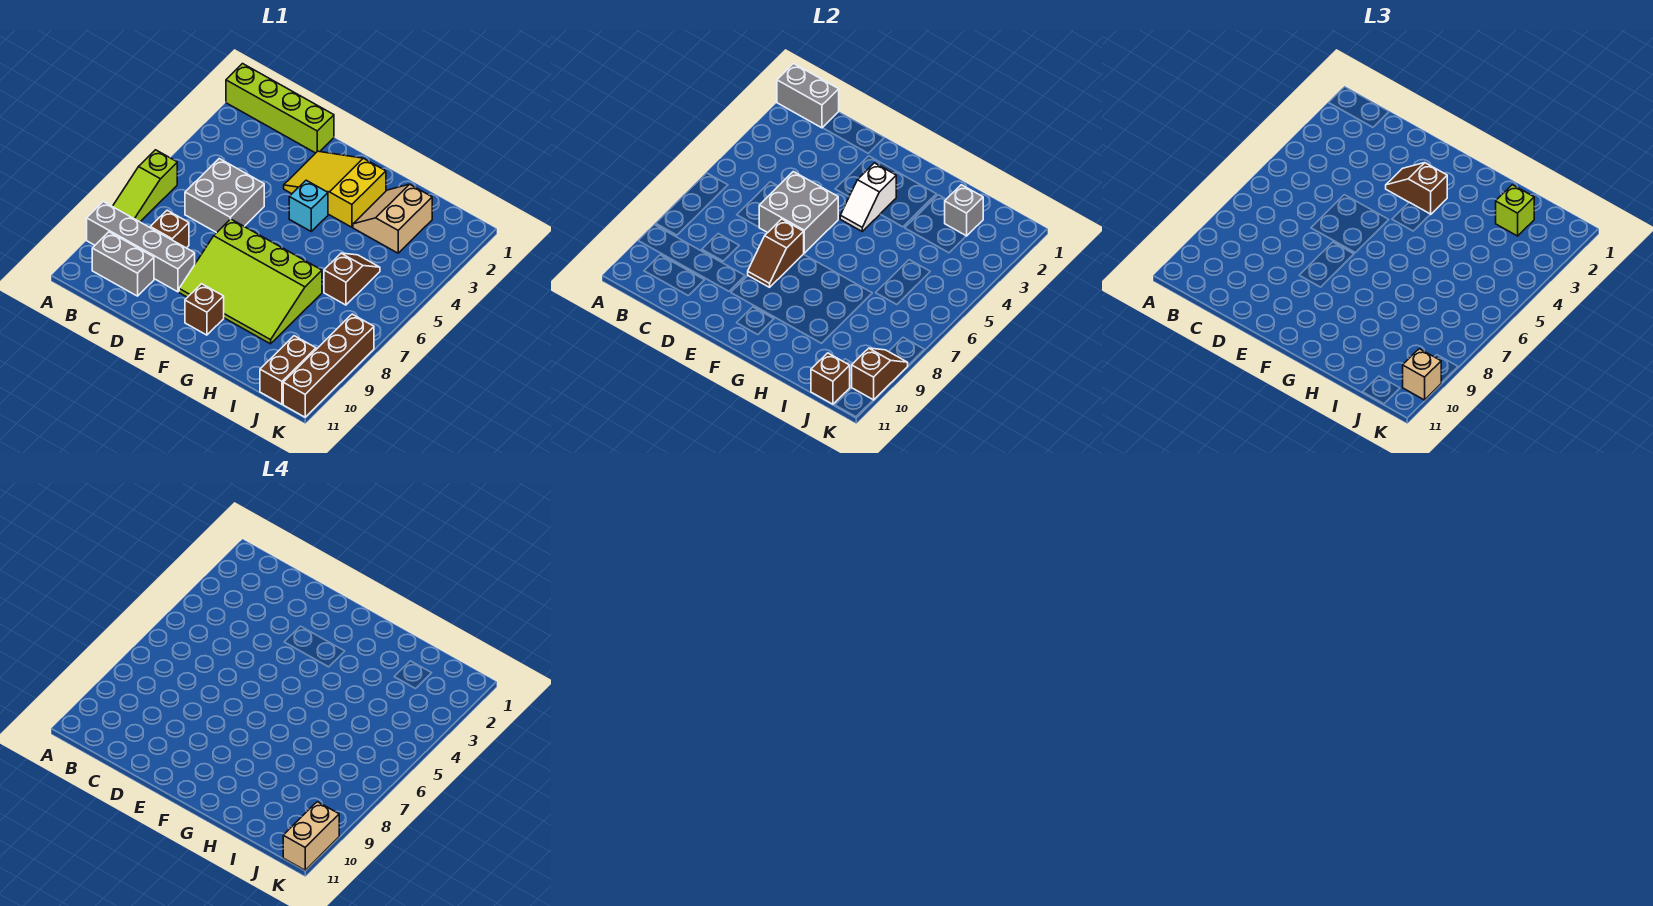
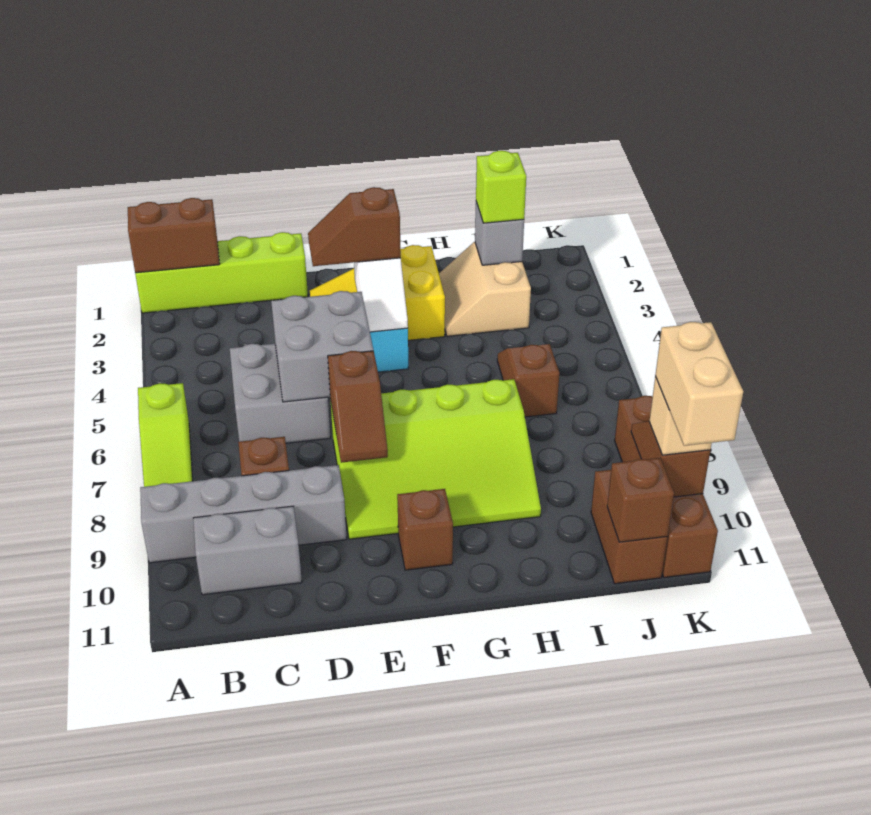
grey brick A1:B1 level 2 -> brown brick A1:B1 level 2

